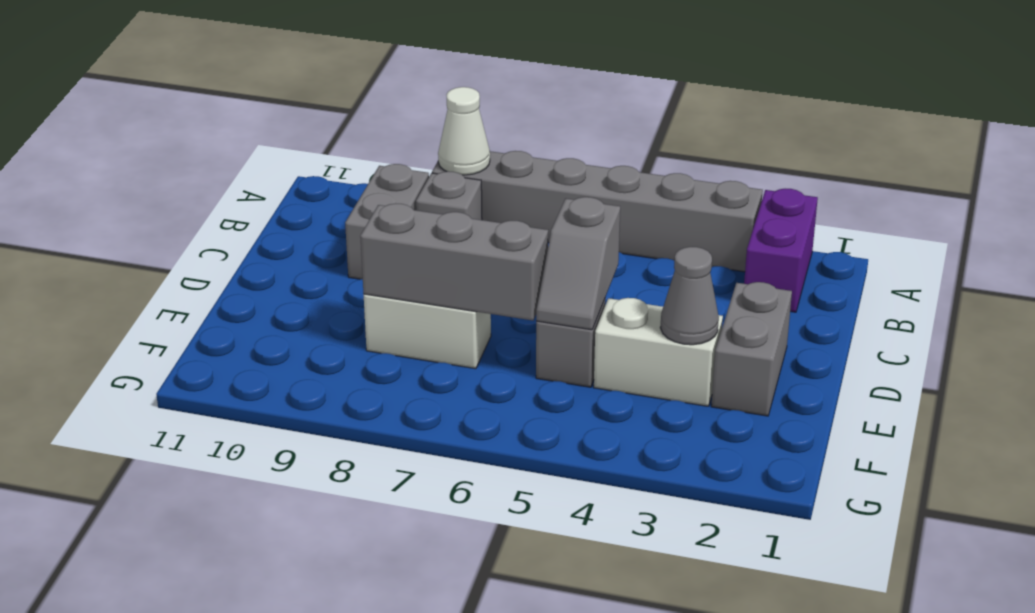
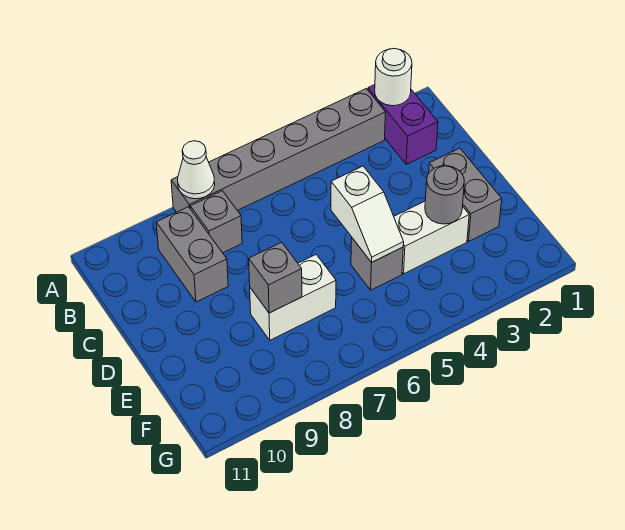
none -> white round brick A2 level 2
grey slope D5:E5 level 2 top D -> white slope D5:E5 level 2 top D
grey cone E3 level 2 -> grey round brick E3 level 2
grey brick E6:E8 level 2 -> grey brick E8 level 2

